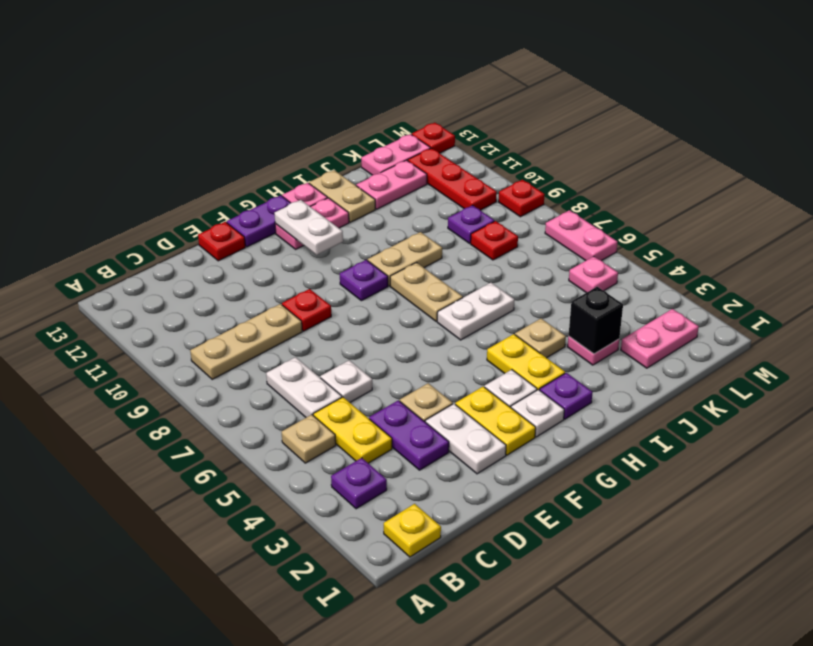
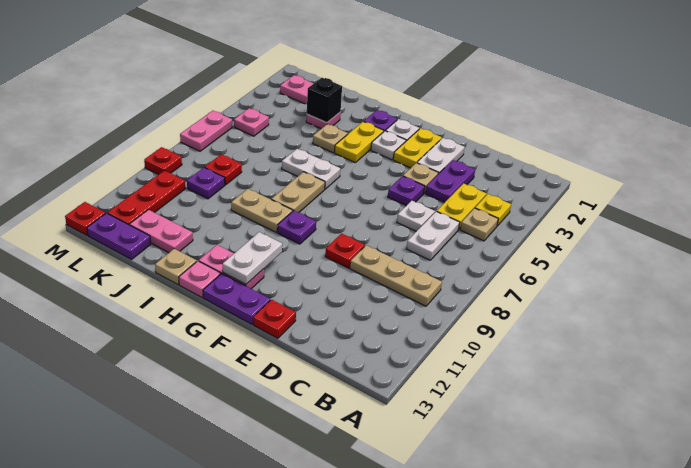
yellow plate B1 level 1 -> yellow plate B4 level 1
purple plate B3 level 1 -> purple plate E5 level 1
tan plate I12:I13 level 1 -> tan plate I13 level 1
pink plate K13:L13 level 1 -> purple plate K13:L13 level 1

